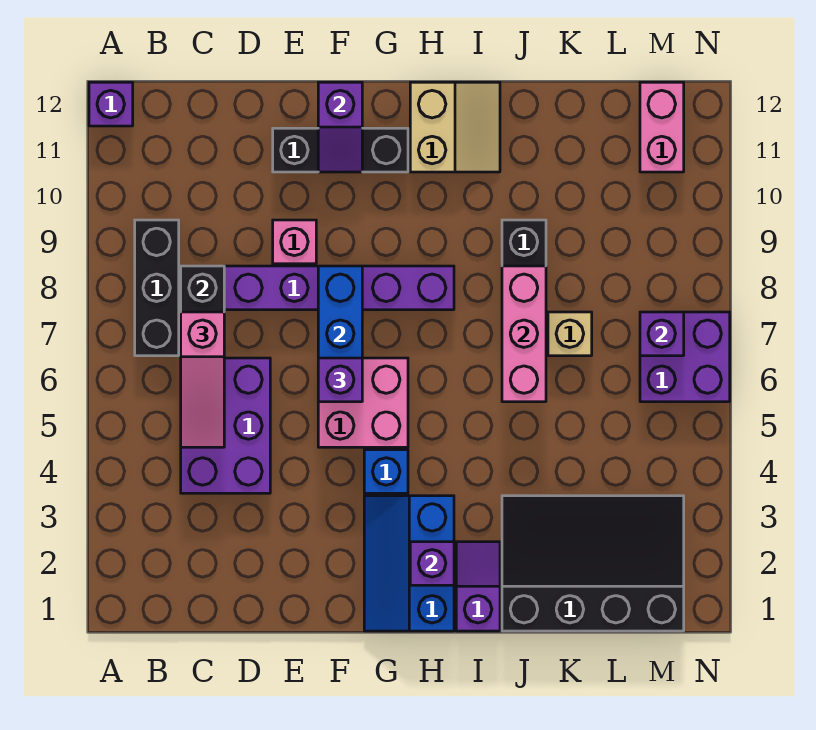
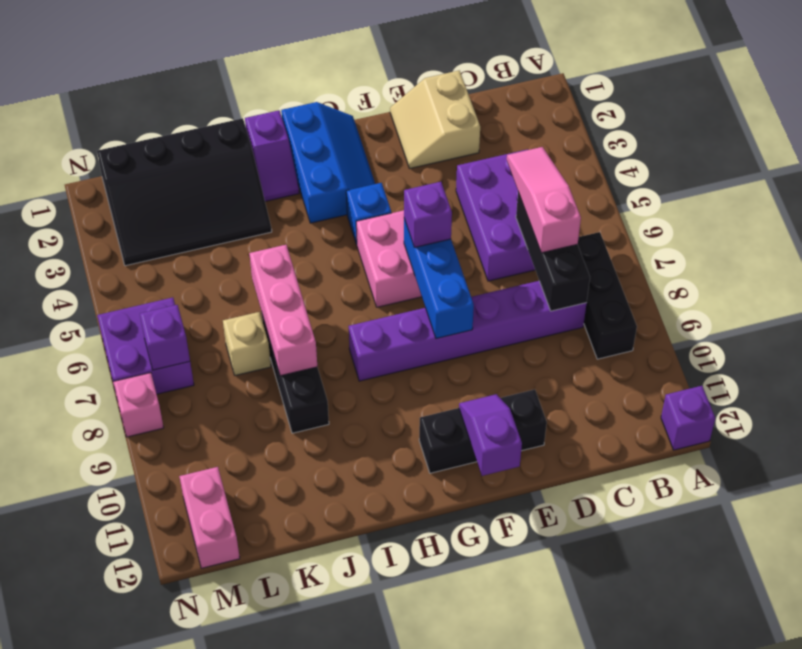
pink brick E9 level 1 -> pink brick N8 level 1
purple brick H2 level 2 -> none
tan slope H11:I12 level 1 top H -> tan slope D1:E2 level 1 top D

